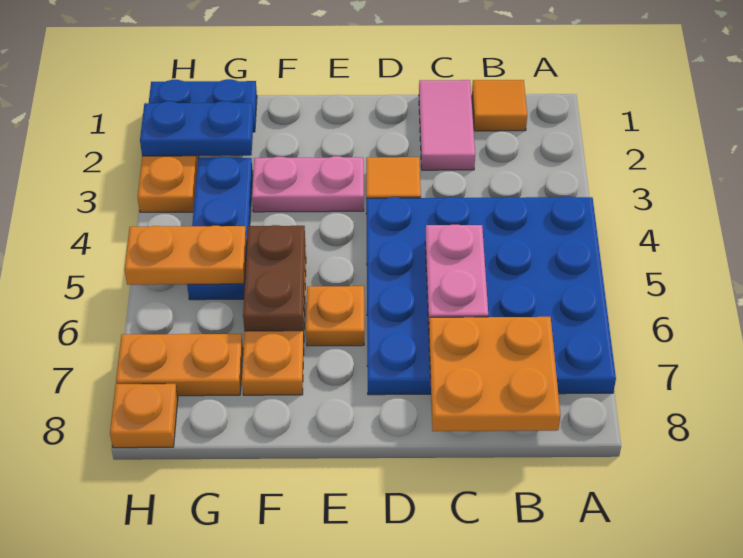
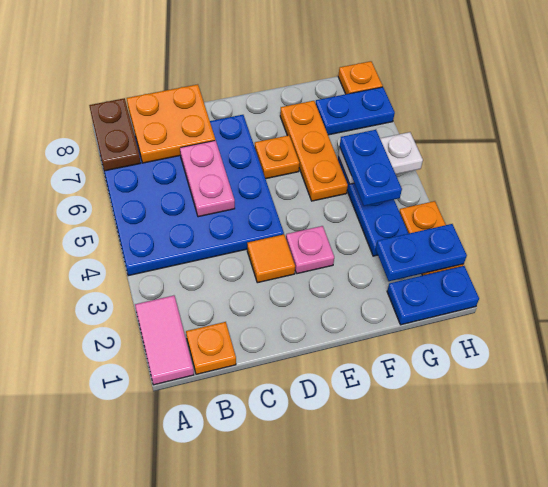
orange tile B1 level 1 -> orange plate B1 level 1
pink tile C1:C2 level 1 -> pink tile A1:A2 level 1
pink plate E3:F3 level 1 -> pink plate E3 level 1
brown plate F5:F6 level 2 -> brown plate A7:A8 level 2
none -> blue plate G4:G5 level 3
orange plate G5:H5 level 2 -> white plate G5:H5 level 2
orange plate G7:H7 level 1 -> blue plate G7:H7 level 1

